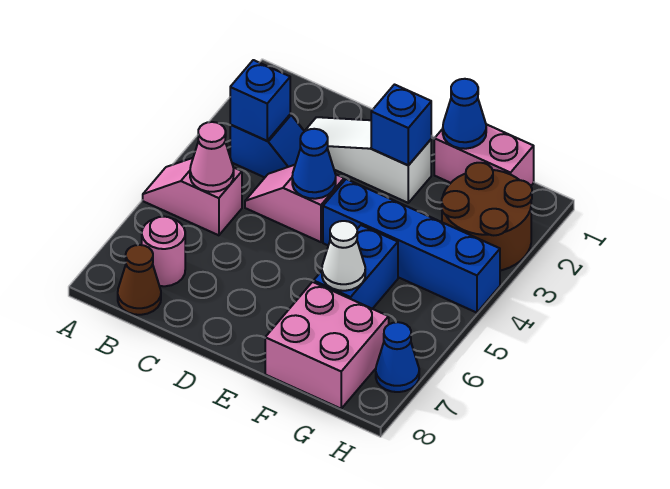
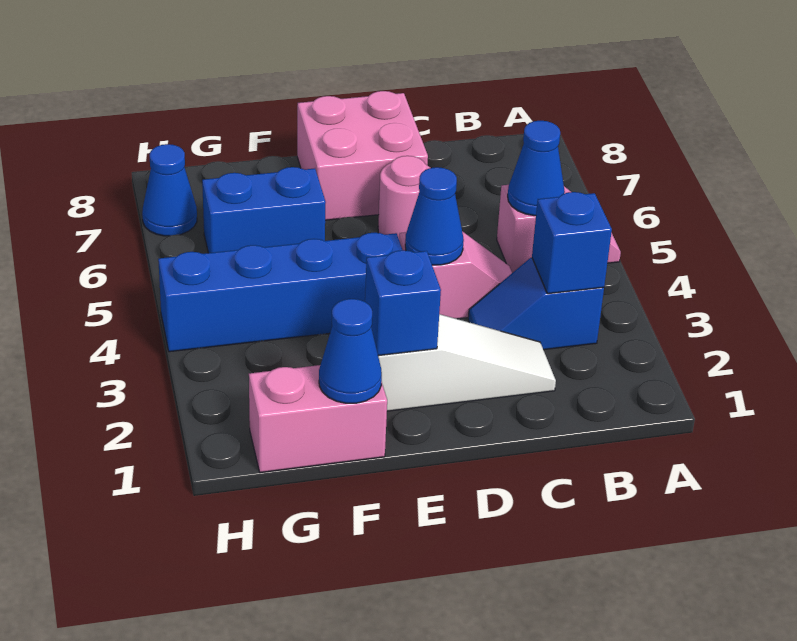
pink cone B5 level 2 -> blue cone B5 level 2
pink round brick B7 level 1 -> pink round brick D6 level 1
brown cone B8 level 1 -> none
blue brick F5:F6 level 1 -> blue brick F6:G6 level 1
white cone F6 level 2 -> none
pink brick F7:G8 level 1 -> pink brick D7:E8 level 1
brown round brick G2:H3 level 1 -> none

